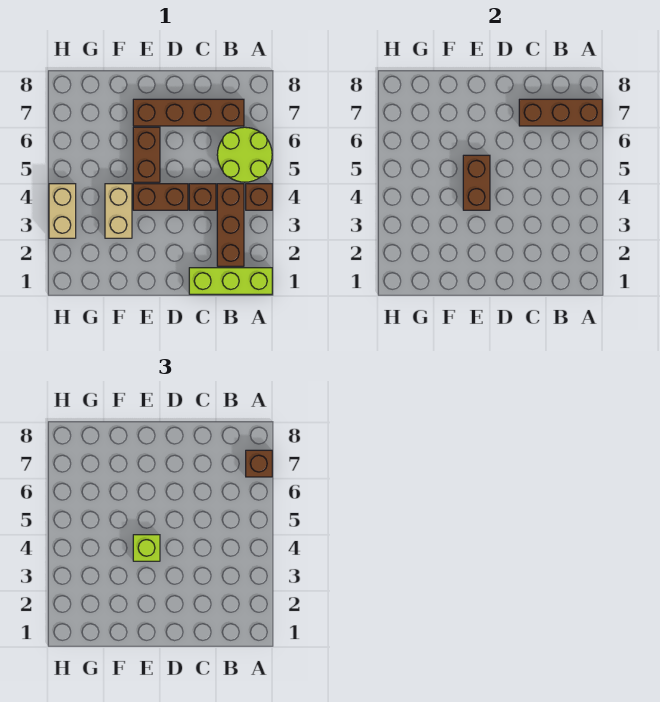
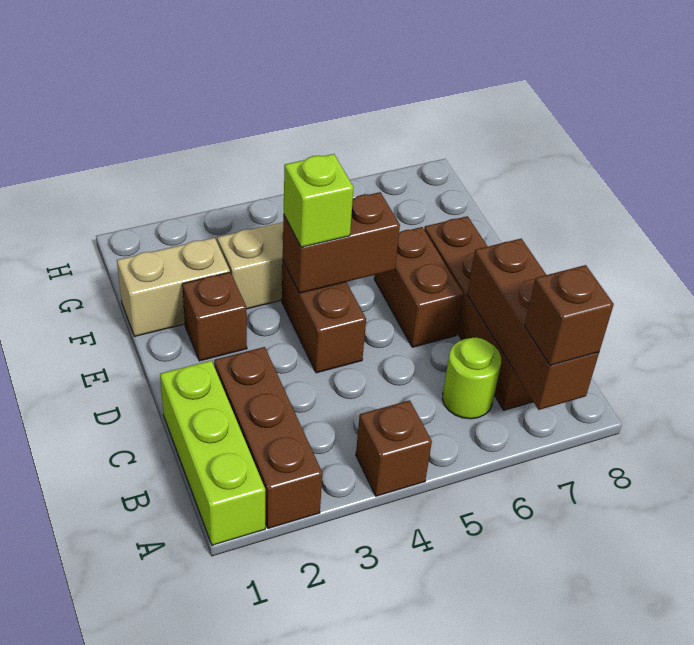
lime round brick A5:B6 level 1 -> lime round brick B6 level 1
brown brick B2:B4 level 1 -> brown brick A2:C2 level 1
brown brick C4 level 1 -> brown brick E2 level 1
brown brick E5:E6 level 1 -> brown brick D6:E6 level 1
tan brick H3:H4 level 1 -> tan brick F1:F2 level 1

